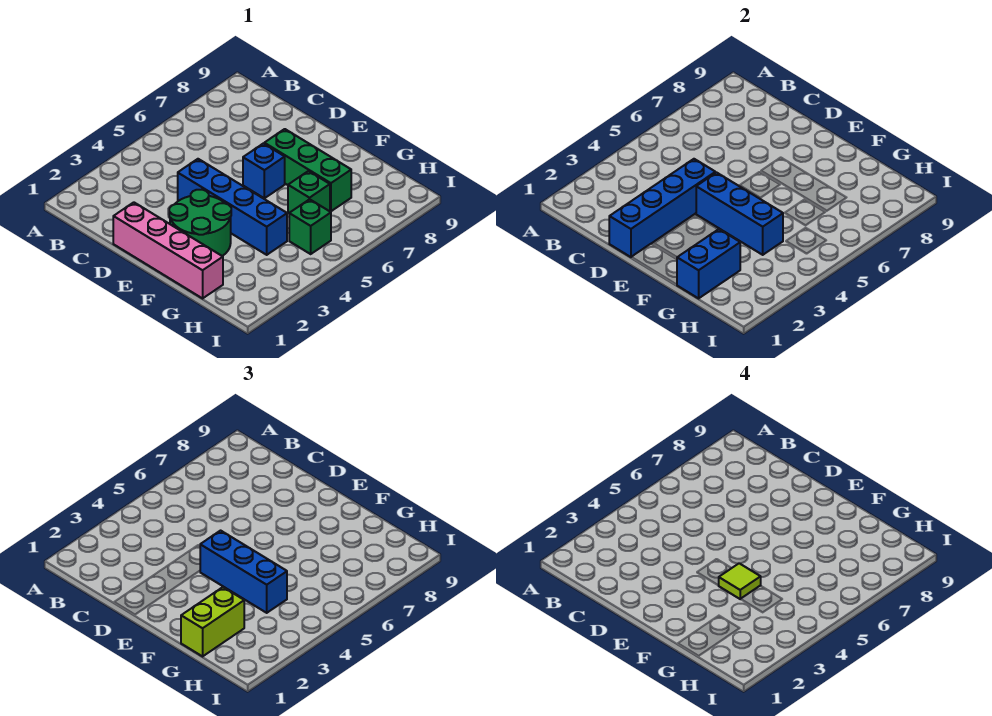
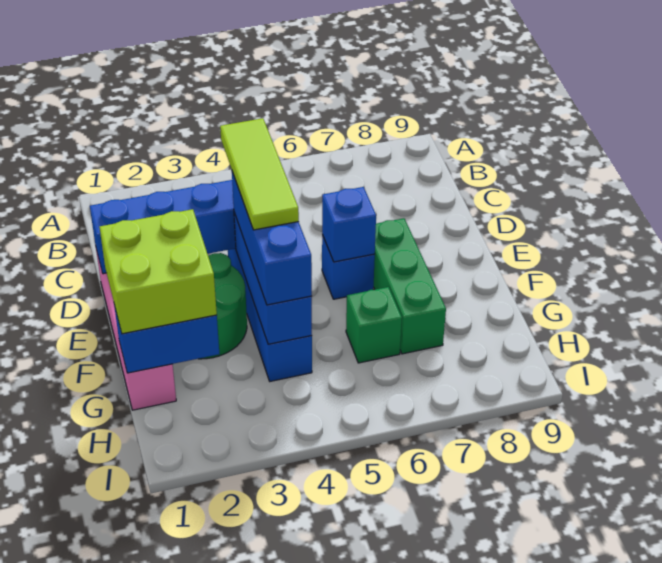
none -> blue brick E6 level 2
lime tile F4 level 4 -> lime tile D4:F4 level 4
lime brick G1:G2 level 3 -> lime brick F1:G2 level 3
green brick H5 level 1 -> none

